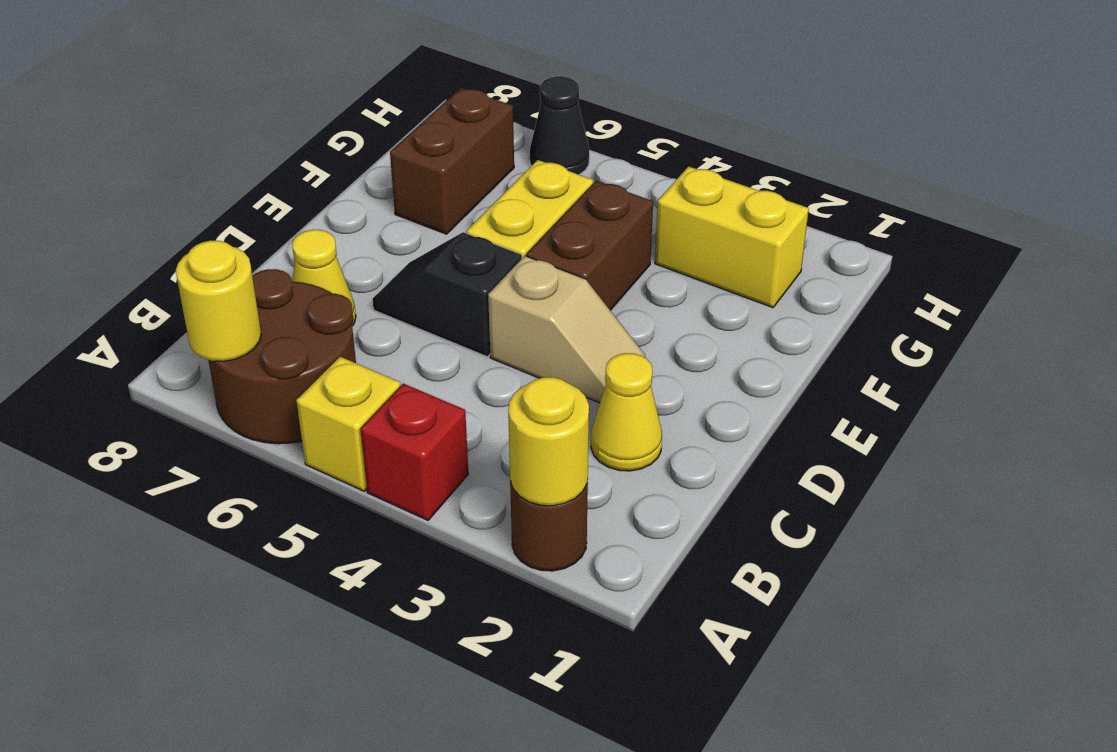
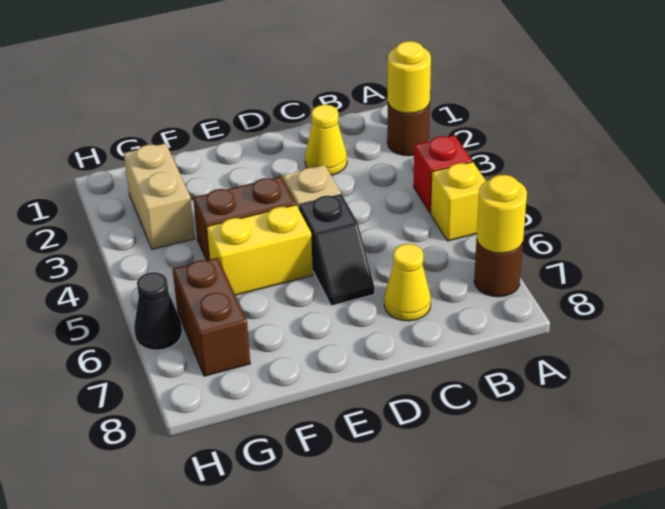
brown round brick A6:B7 level 1 -> brown round brick A7 level 1
brown brick F7:G7 level 1 -> brown brick G6:G7 level 1
yellow brick G2:G3 level 1 -> tan brick G2:G3 level 1

